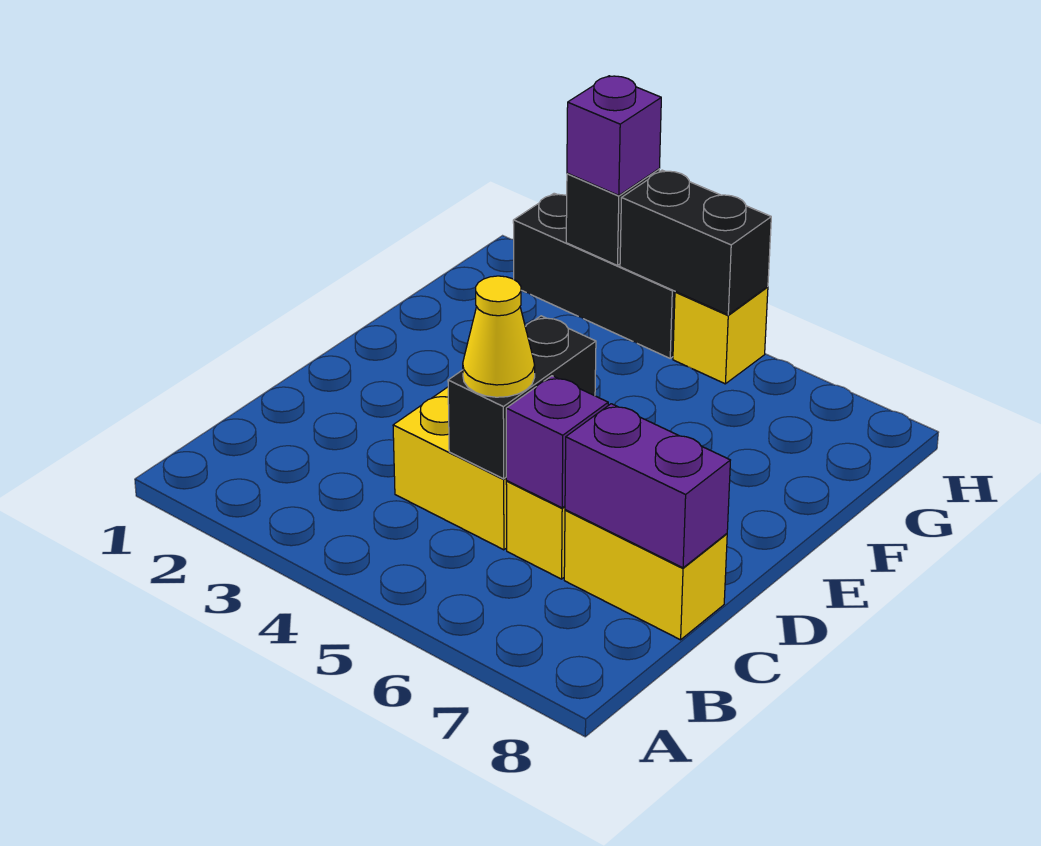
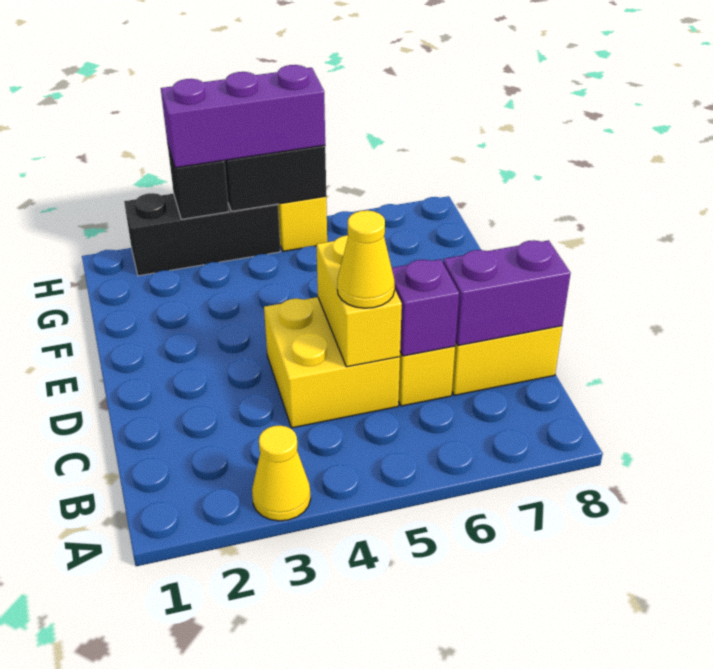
none -> yellow cone A3 level 1
black brick C5:D5 level 2 -> yellow brick C5:D5 level 2
purple brick H3 level 3 -> purple brick H3:H5 level 3

